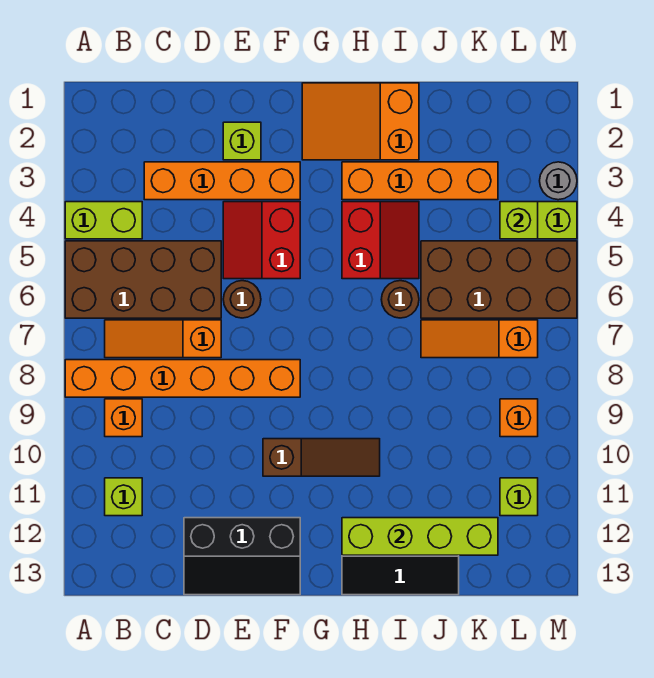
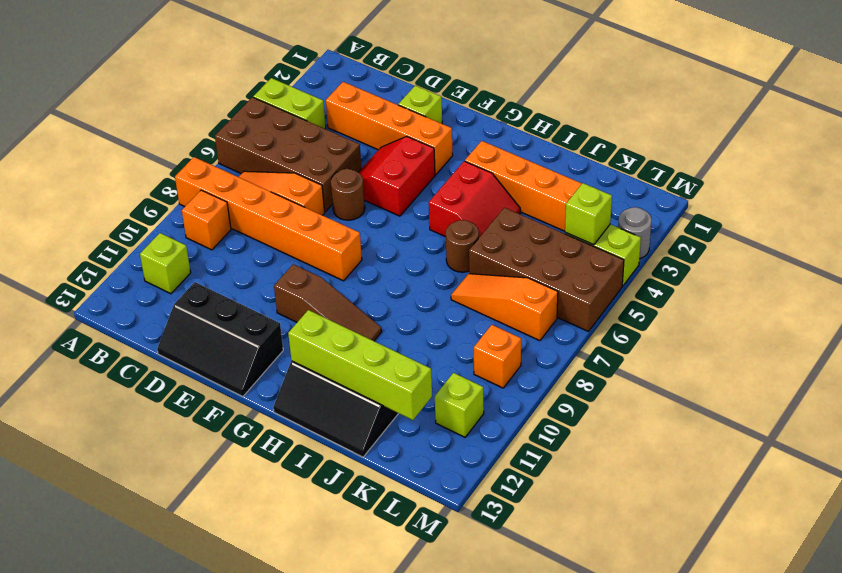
orange slope G1:I2 level 1 top I -> none

